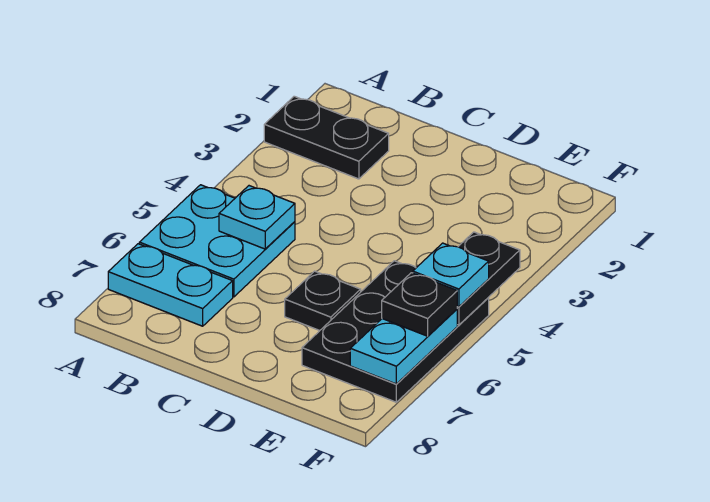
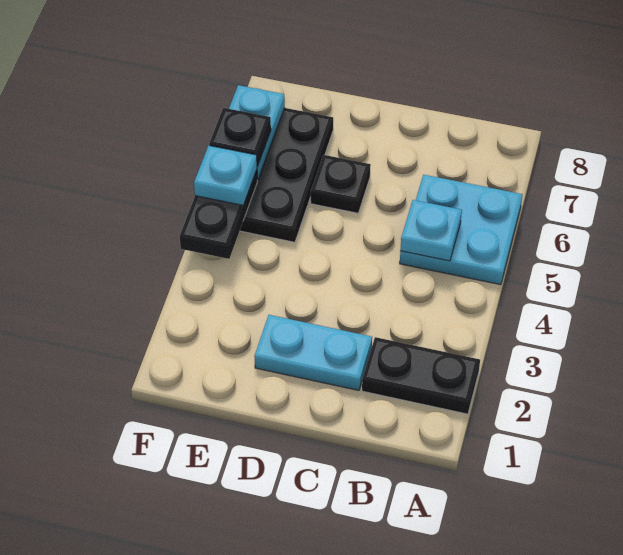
cyan plate A7:B7 level 1 -> cyan plate C2:D2 level 1

